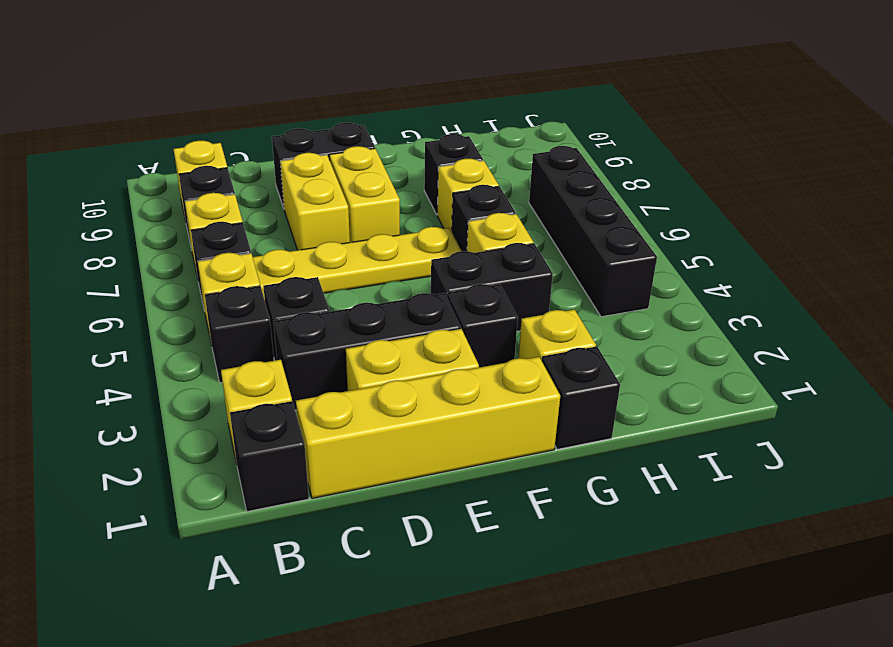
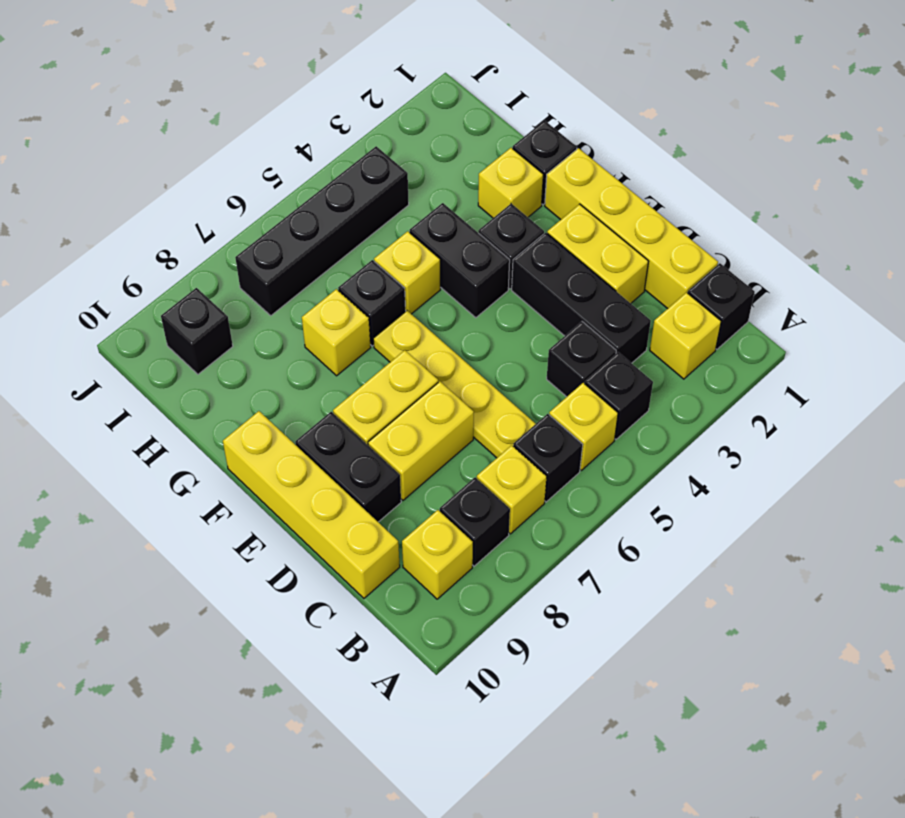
none -> yellow brick C10:F10 level 1
black brick G8 level 1 -> black brick I9 level 1

